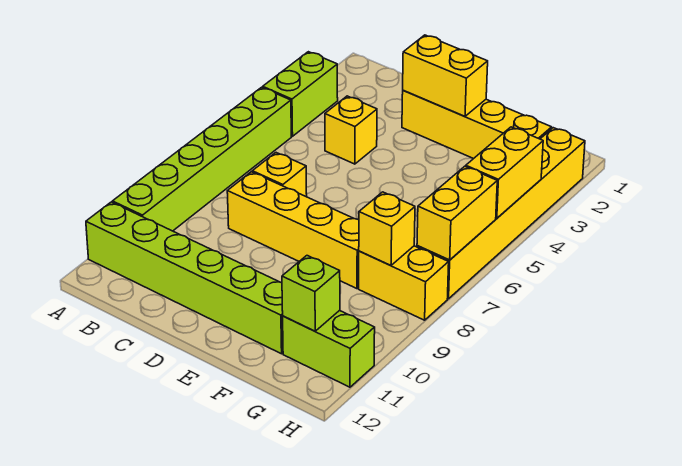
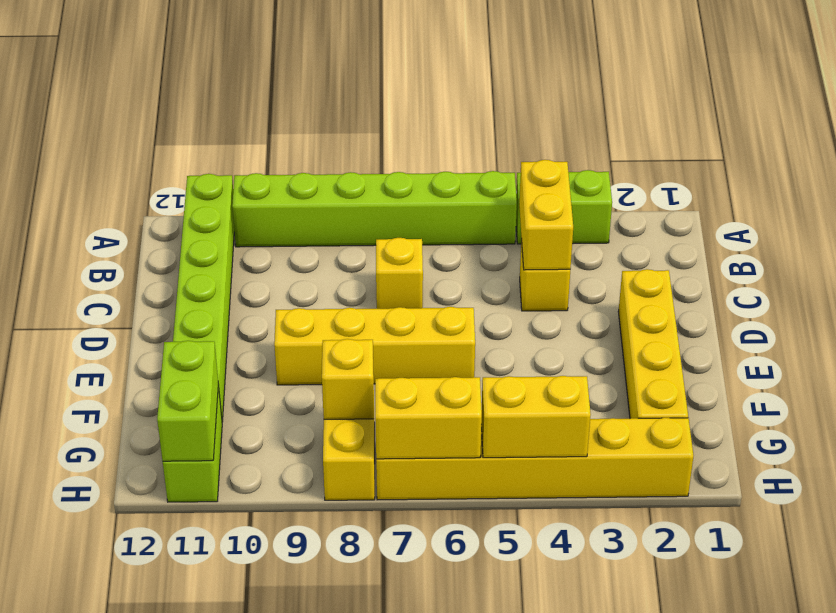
yellow brick C8:F8 level 1 -> yellow brick E6:E9 level 1
yellow brick D2:E2 level 2 -> yellow brick B4:C4 level 2
lime brick G11 level 2 -> lime brick G11:H11 level 2

